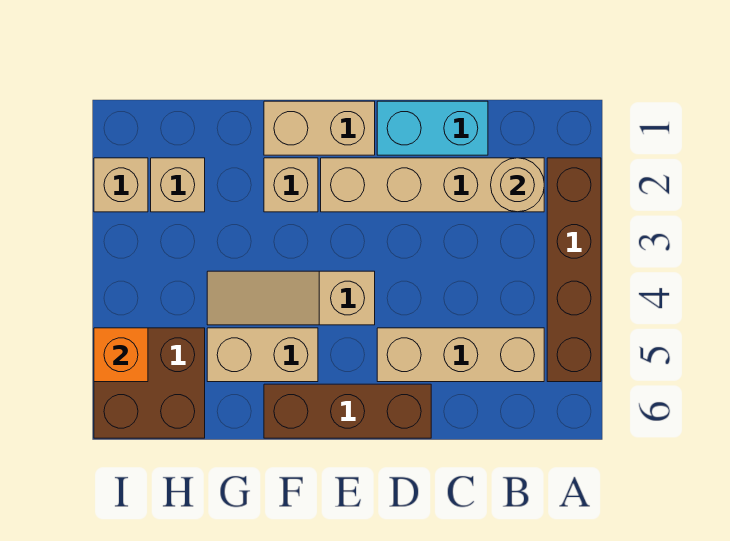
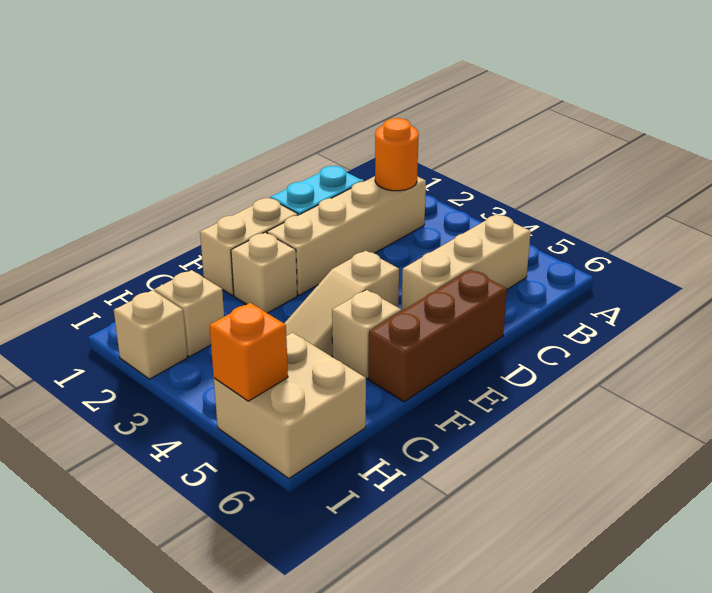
brown brick A2:A5 level 1 -> none
tan round brick B2 level 2 -> orange round brick B2 level 2
tan brick F5:G5 level 1 -> tan brick F5 level 1
brown brick H5:I6 level 1 -> tan brick H5:I6 level 1

